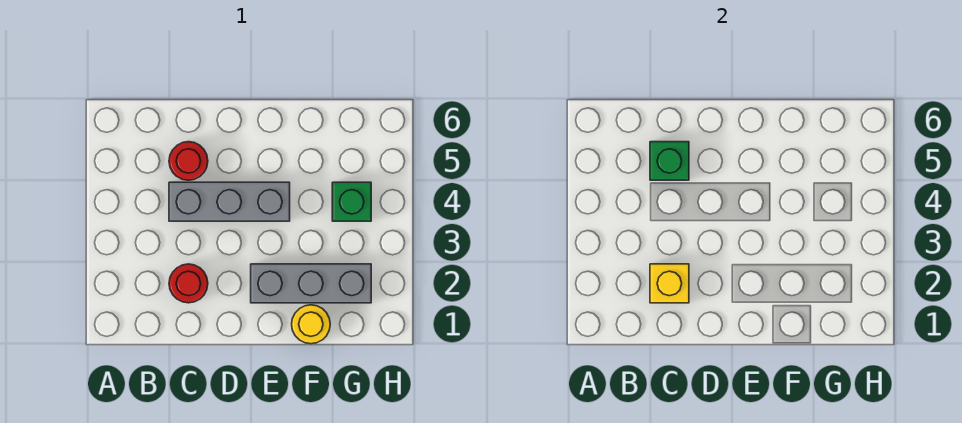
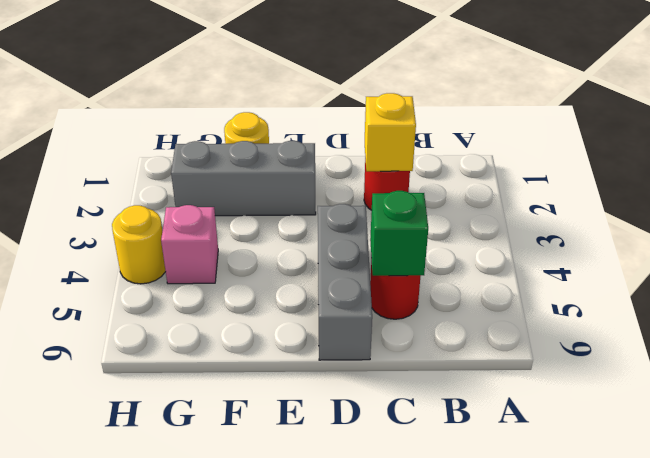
grey brick C4:E4 level 1 -> grey brick D4:D6 level 1
green brick G4 level 1 -> pink brick G4 level 1
none -> yellow round brick H4 level 1

